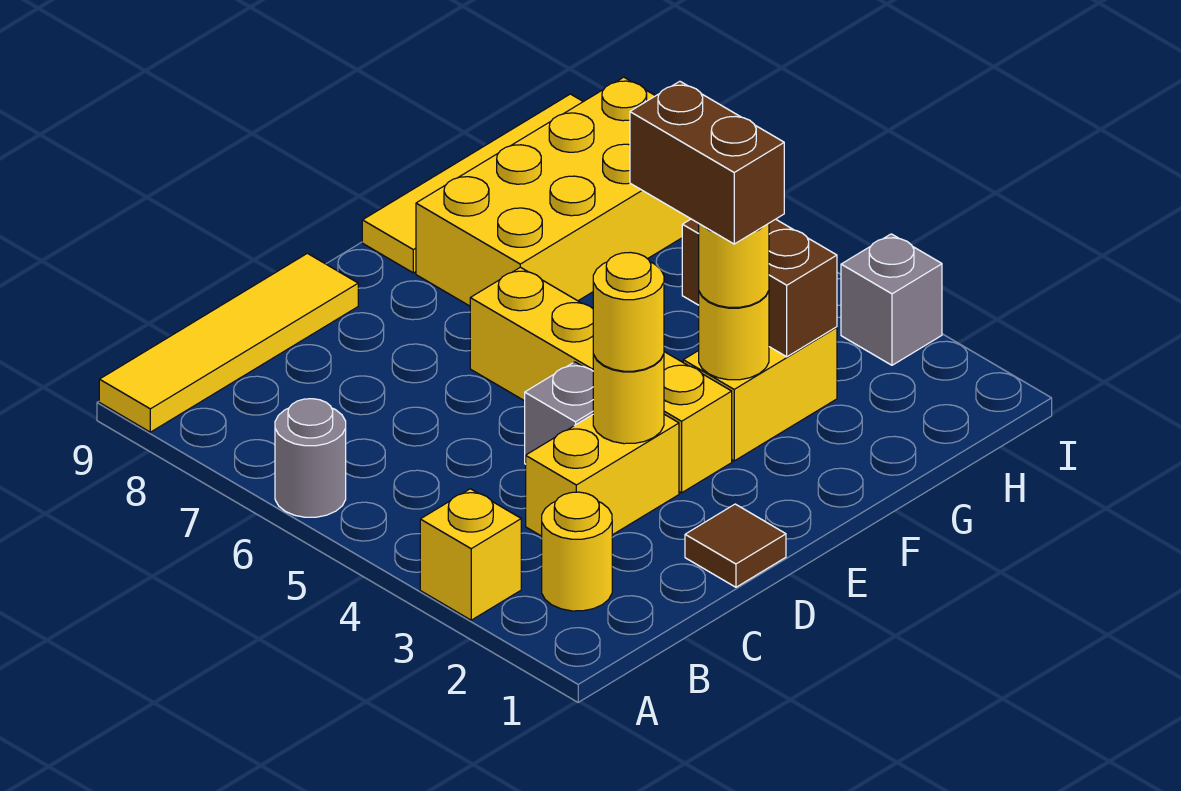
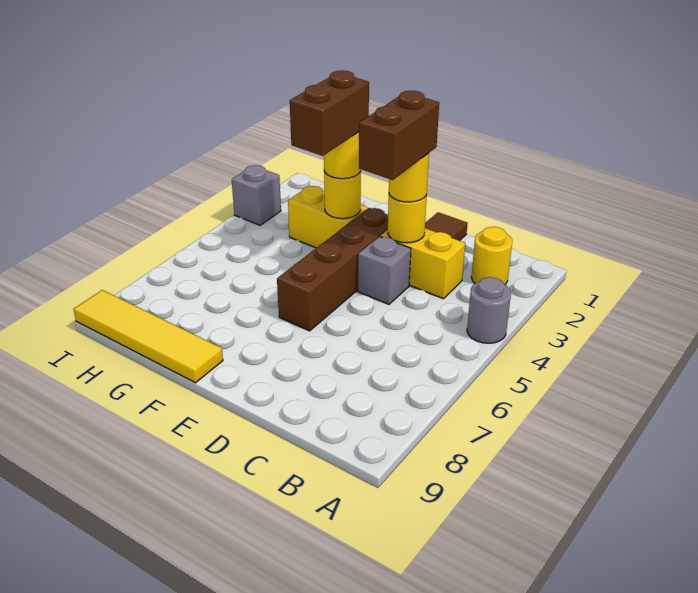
yellow brick A3 level 1 -> none
grey round brick A6 level 1 -> grey round brick A4 level 1
yellow tile A9:D9 level 1 -> none
yellow brick E3:E6 level 1 -> brown brick E3:E6 level 1
yellow brick F7:I8 level 1 -> none
brown brick G3:G4 level 2 -> brown brick D3:D4 level 4

